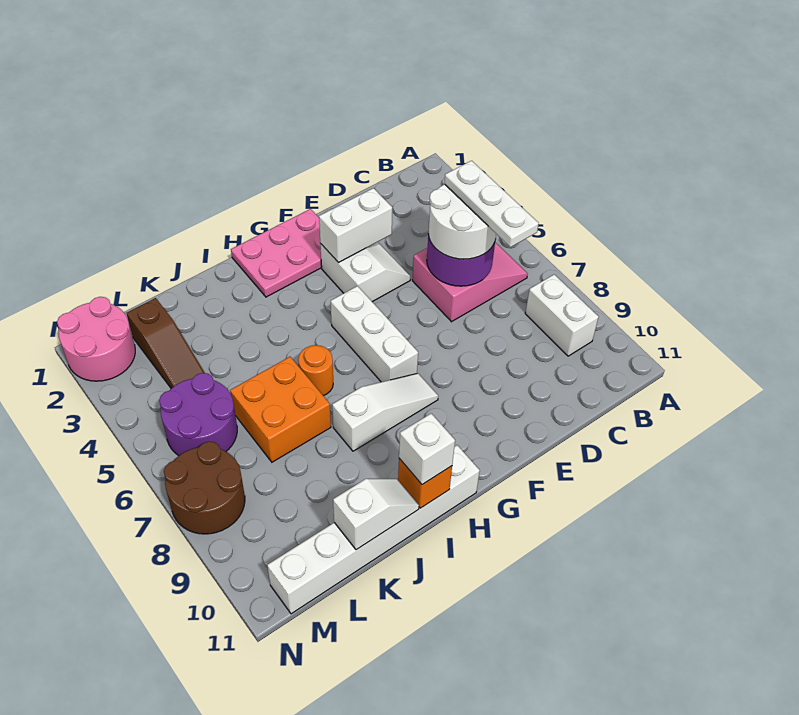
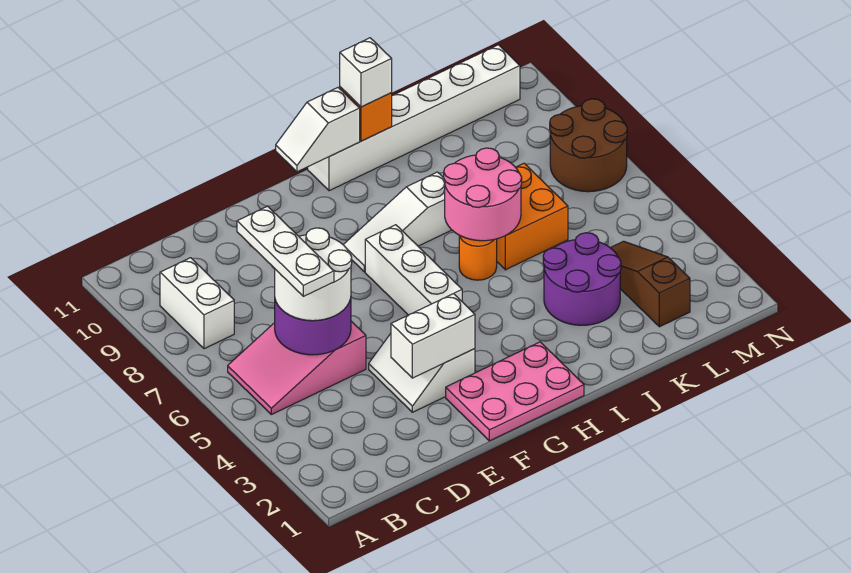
white slope J11:K11 level 2 top K -> white slope G11:H11 level 2 top H
purple round brick L5:M6 level 1 -> purple round brick J3:K4 level 1
pink round brick M1:N2 level 1 -> pink round brick I6:J7 level 2

